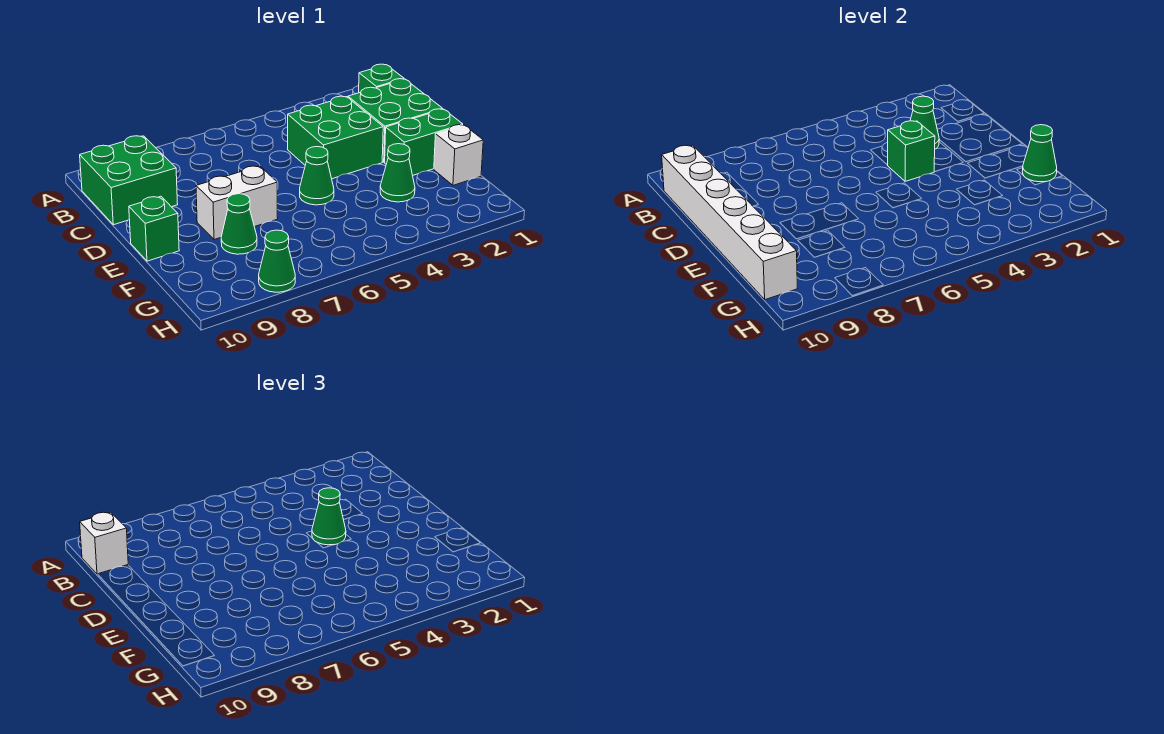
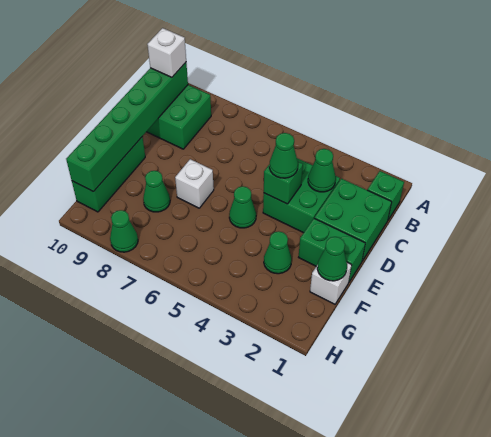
white brick B10:G10 level 2 -> green brick B10:G10 level 2
white brick E7:E8 level 1 -> white brick E7 level 1
green brick E10 level 1 -> green brick E10:G10 level 1

